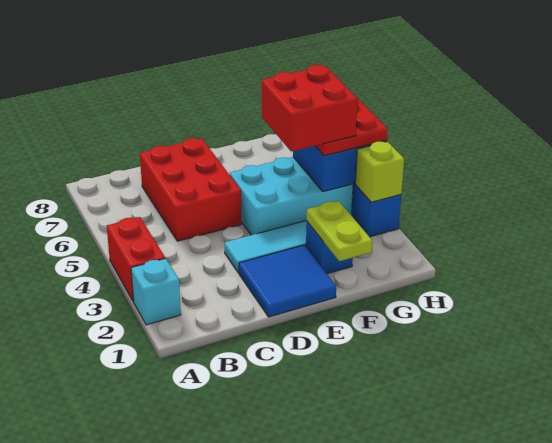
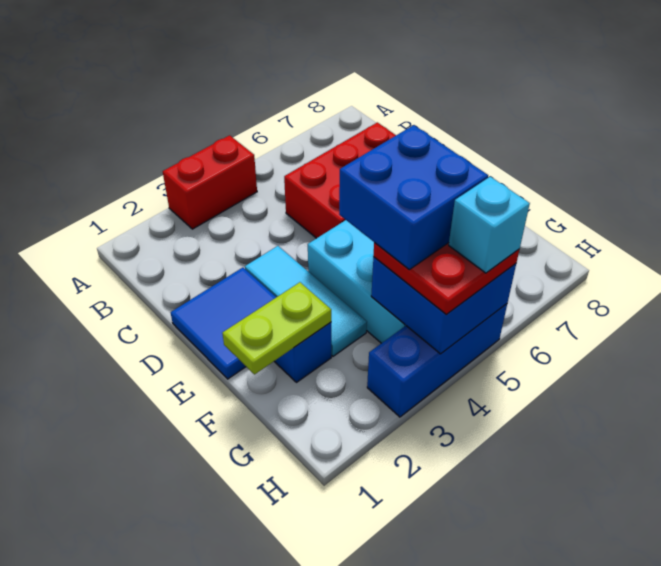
cyan brick A2 level 1 -> cyan brick H5 level 4
red brick F4:G5 level 4 -> blue brick F4:G5 level 4
lime brick H3 level 2 -> none

